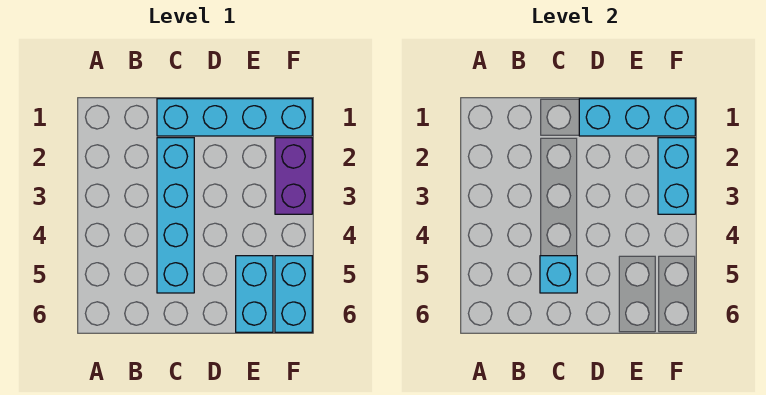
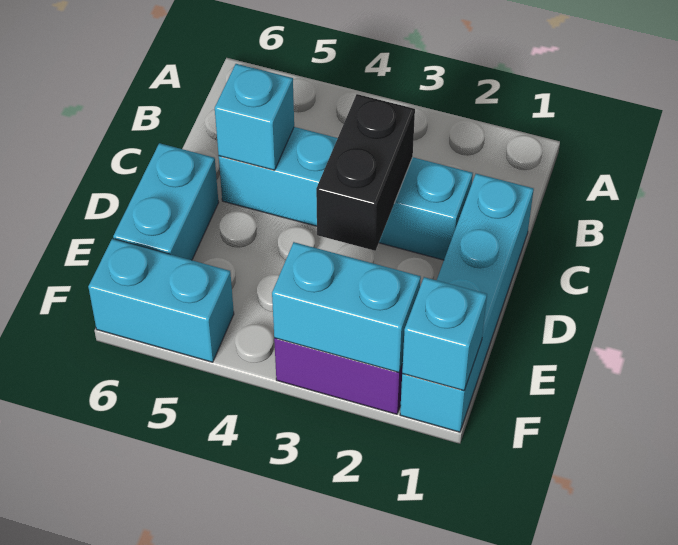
none -> black brick C3:D3 level 2
cyan brick D1:F1 level 2 -> cyan brick F1 level 2
cyan brick E5:E6 level 1 -> cyan brick D6:E6 level 1

